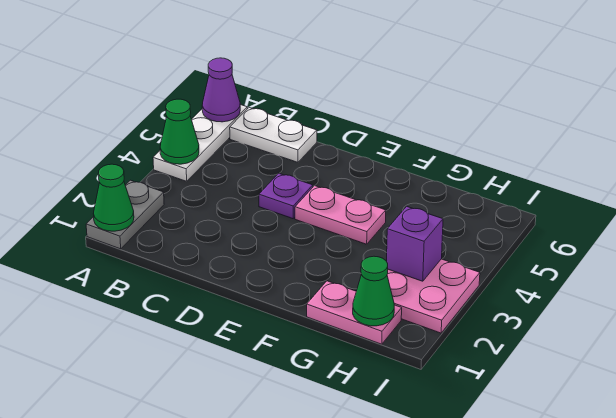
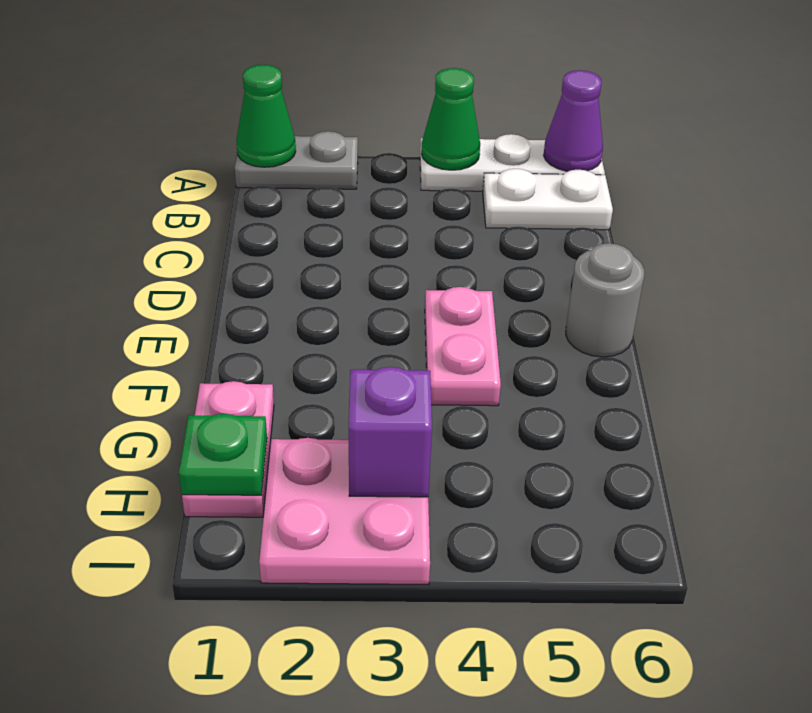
white plate B6:C6 level 1 -> white plate B5:B6 level 1
purple plate D4 level 1 -> none
none -> grey round brick E6 level 1
green cone H1 level 2 -> green plate H1 level 2

